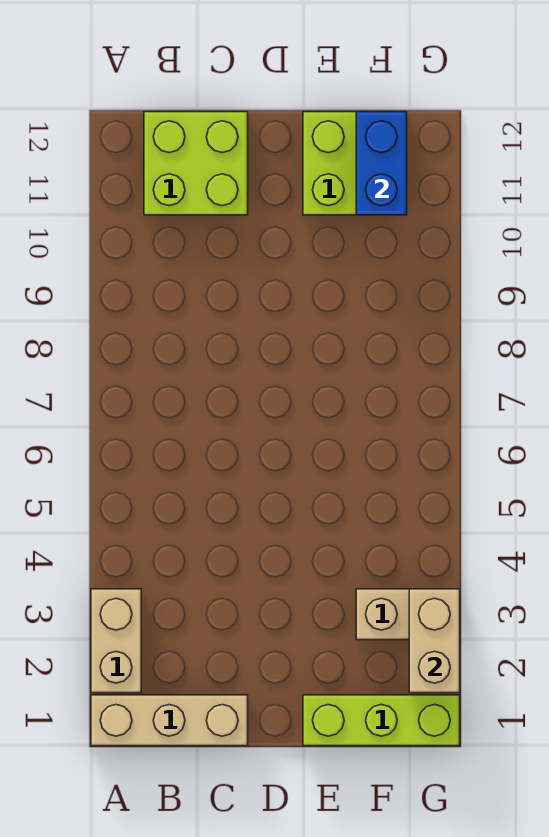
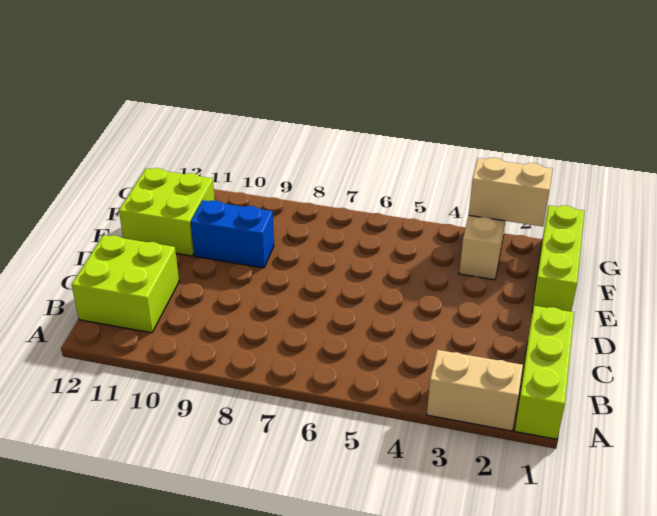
tan brick A1:C1 level 1 -> lime brick A1:C1 level 1
blue brick F11:F12 level 2 -> blue brick E9:E10 level 1

